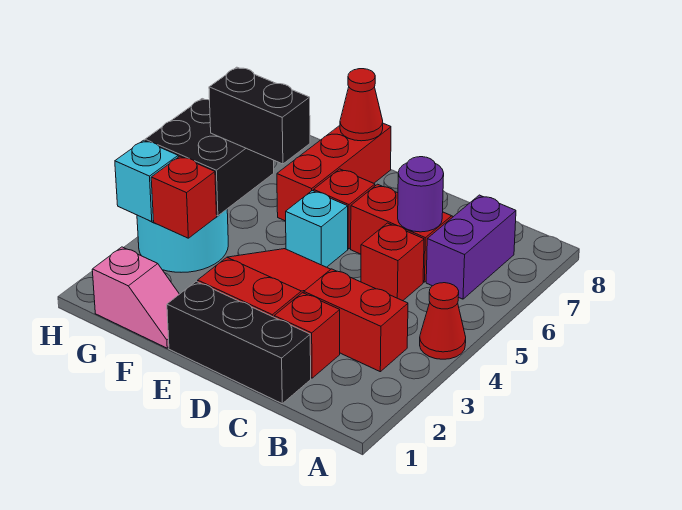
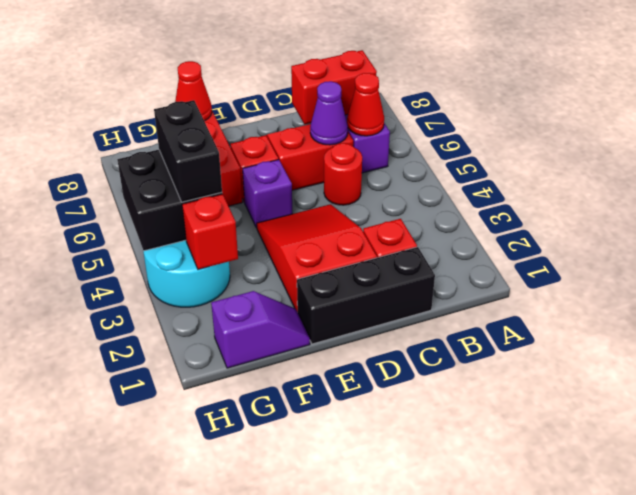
red cone A4 level 1 -> red cone B6 level 2
red brick B3:C3 level 1 -> red brick B7:C7 level 2
red brick C5 level 1 -> red round brick C5 level 1
purple round brick C6 level 2 -> purple cone C6 level 2
cyan brick E5 level 1 -> purple brick E5 level 1
pink slope F1:G1 level 1 top G -> purple slope F1:G1 level 1 top G
black brick F5:G5 level 3 -> black brick G4:G5 level 3
cyan brick H3 level 2 -> none

